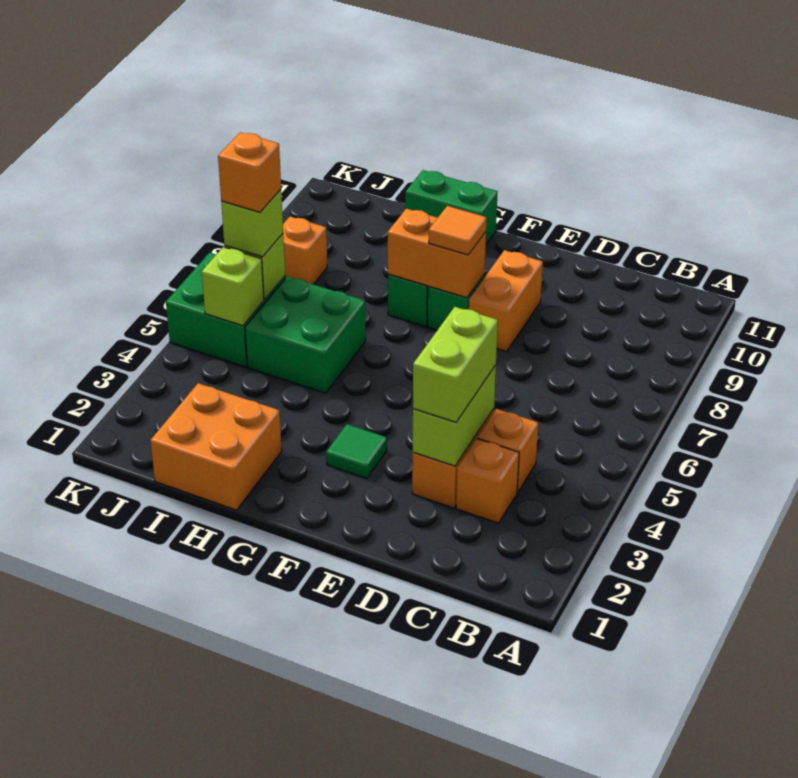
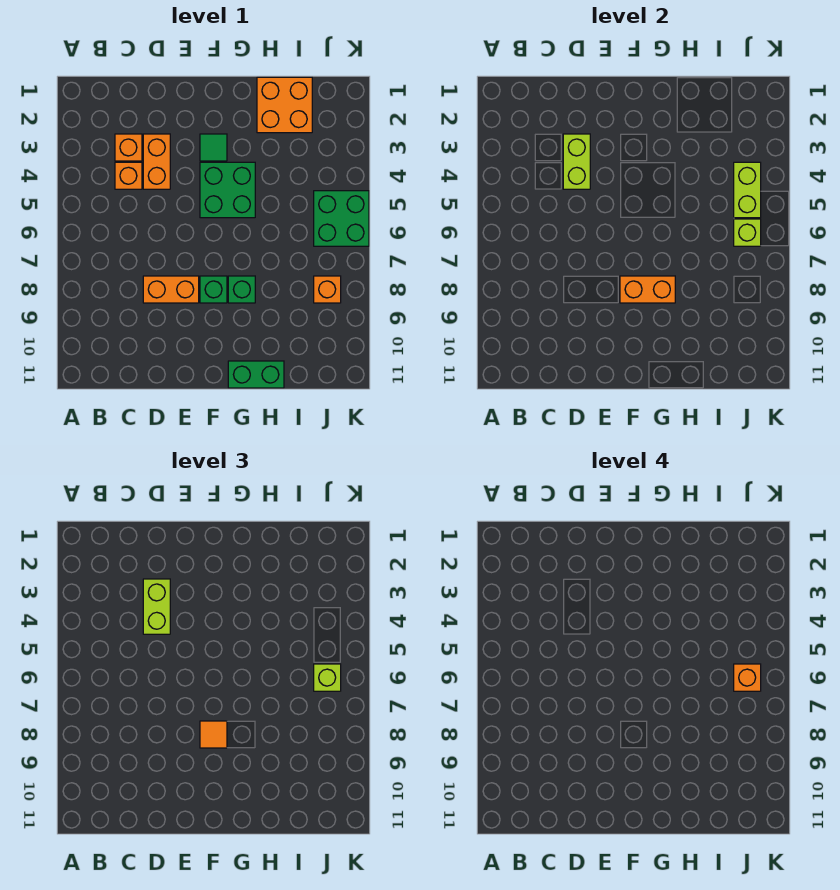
orange brick E8:E9 level 1 -> orange brick D8:E8 level 1
green brick H5:I6 level 1 -> green brick F4:G5 level 1
lime brick J5 level 2 -> lime brick J4:J5 level 2

